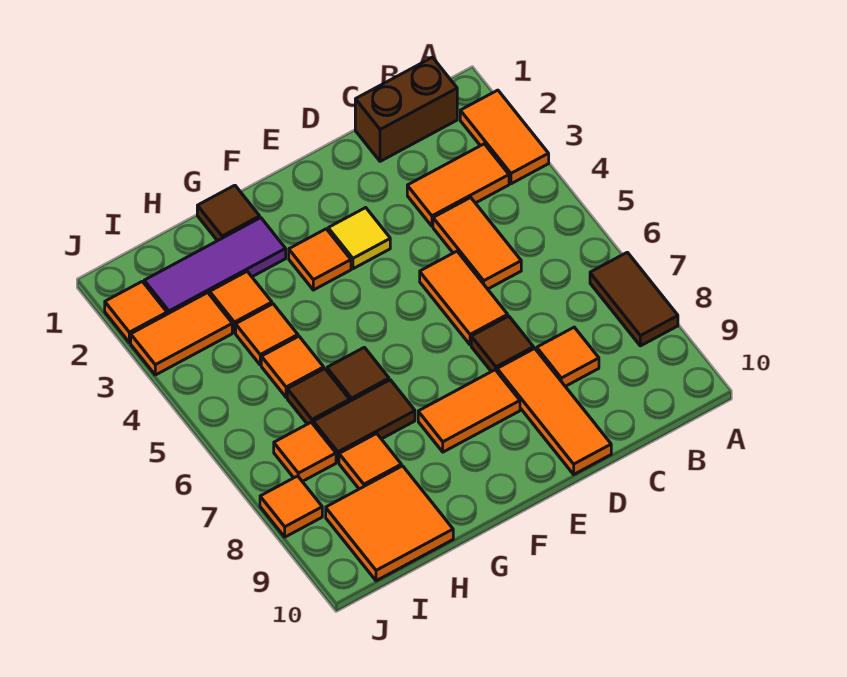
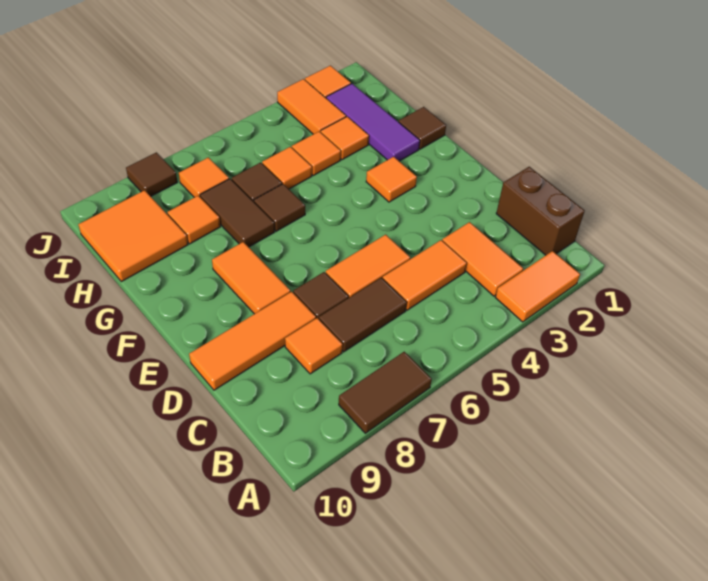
none -> brown tile C6:C7 level 1
yellow tile E3 level 1 -> none
orange tile J8 level 1 -> brown tile J8 level 1

